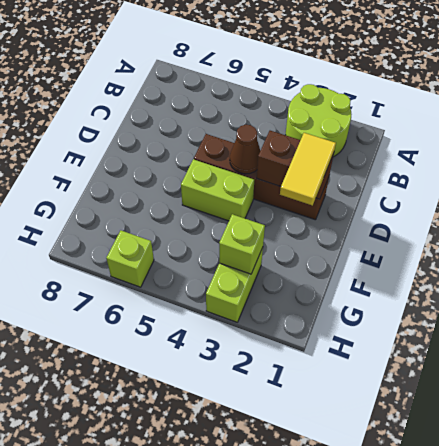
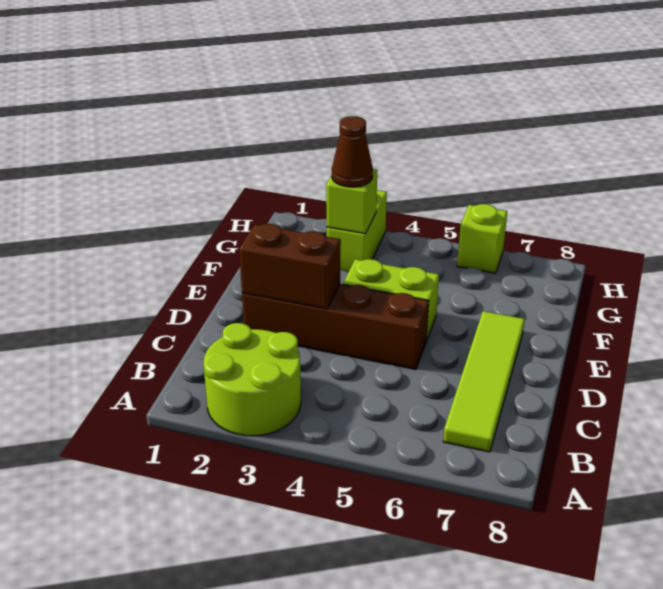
none -> lime tile B7:E7 level 1
yellow tile D2:E2 level 3 -> none
brown cone D4 level 2 -> brown cone G3 level 3

